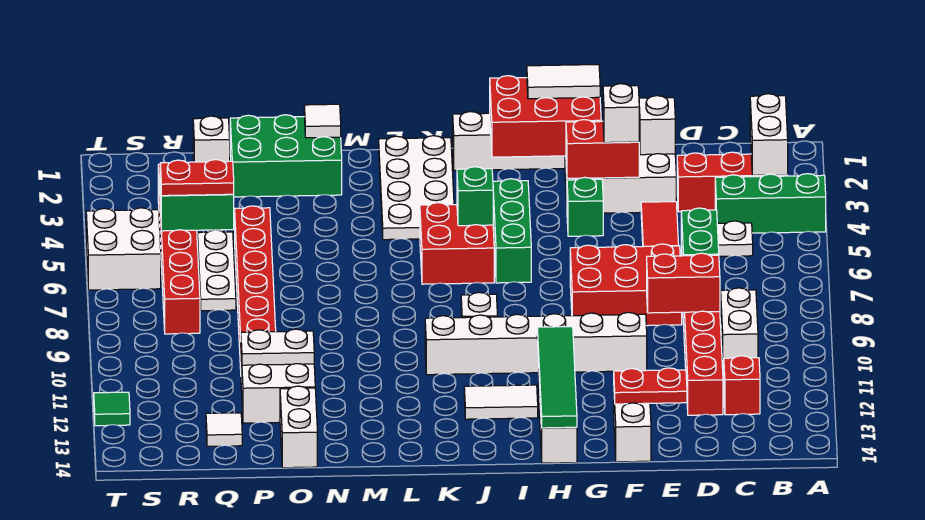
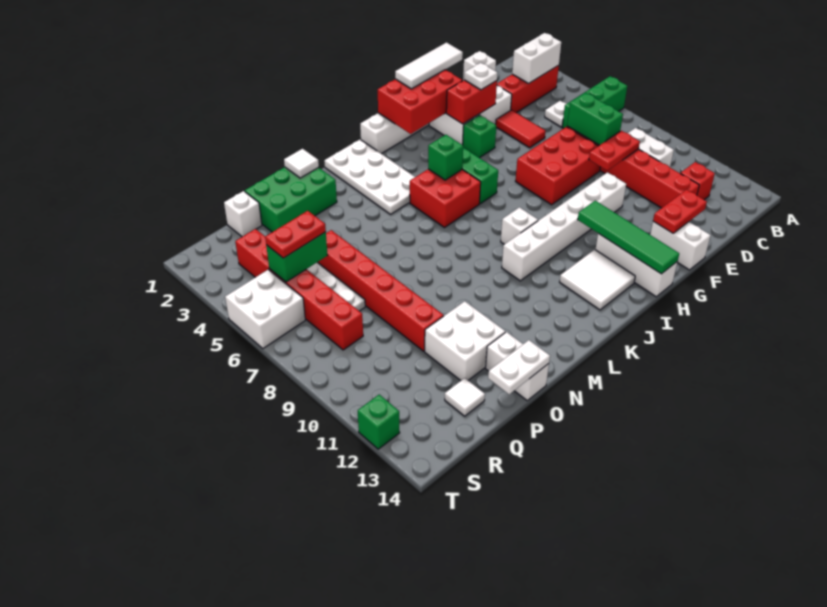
green brick A4:C4 level 1 -> green brick A6:C6 level 1
white brick B2:B3 level 2 -> white brick B3:C3 level 2
red brick D9:E9 level 2 -> red plate D9:E9 level 2
white brick F3 level 3 -> white plate F3 level 3
white tile G1:H1 level 3 -> white tile F1:H1 level 3
white tile I12:J12 level 1 -> white tile I12:J13 level 1
white plate O11:P11 level 2 -> white plate O14:P14 level 2
green tile T12 level 1 -> green brick T12 level 1

